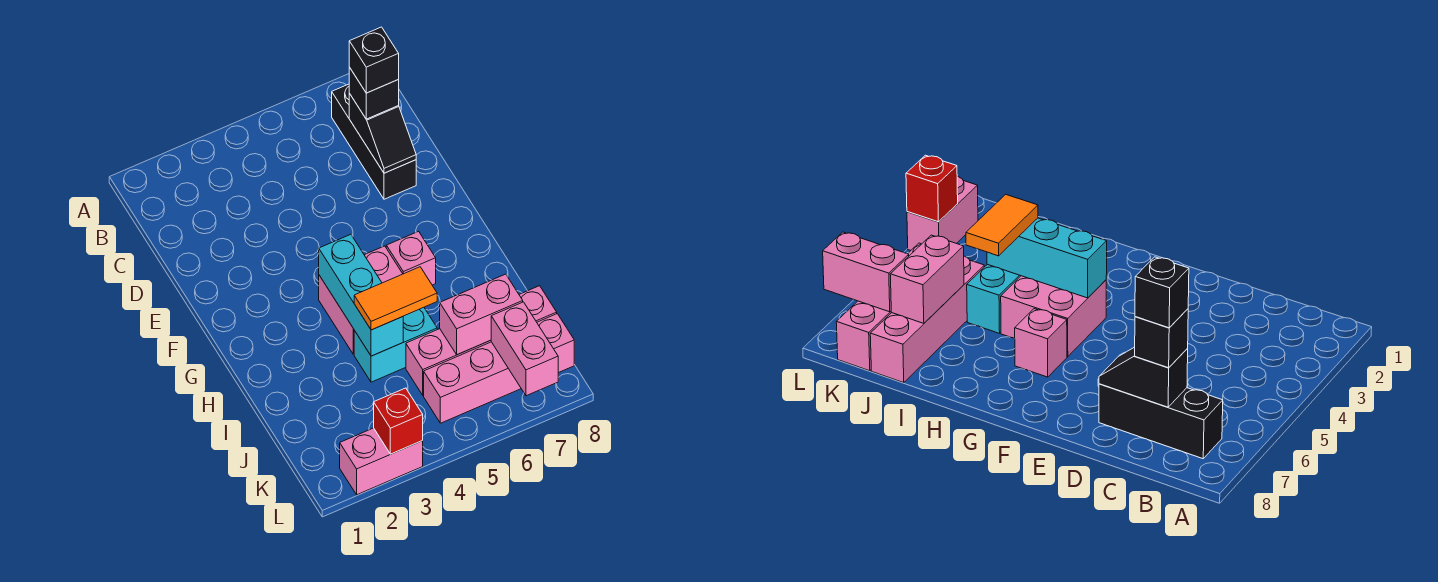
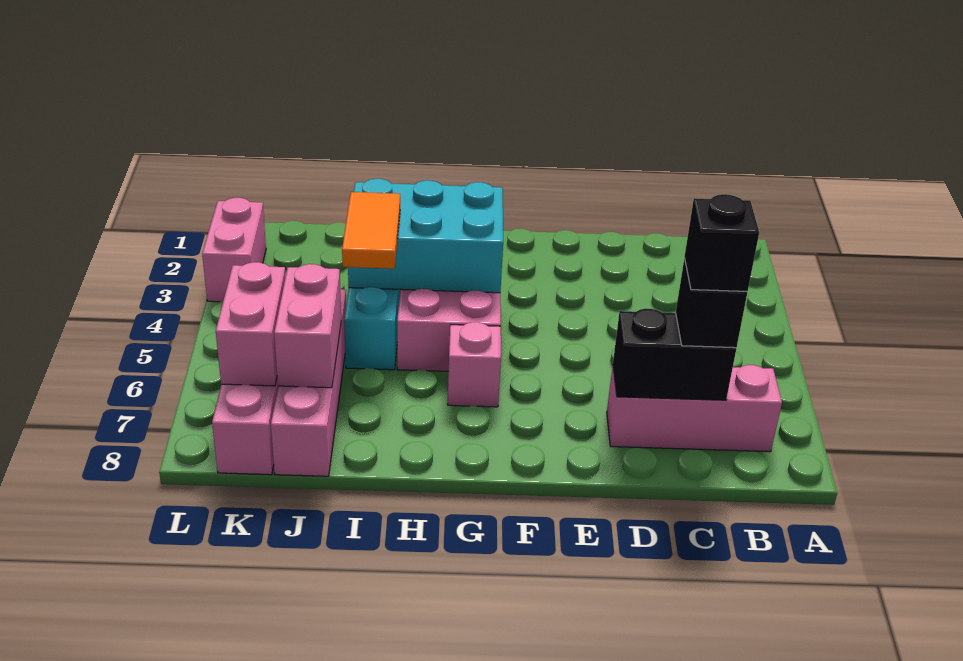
black brick B7:D7 level 1 -> pink brick B7:D7 level 1
black slope C7:D7 level 2 top C -> black brick C7:D7 level 2
cyan brick G4:I4 level 2 -> cyan brick G3:I4 level 2
pink brick K7:L7 level 2 -> pink brick K6:K7 level 2
red brick L3 level 2 -> none

